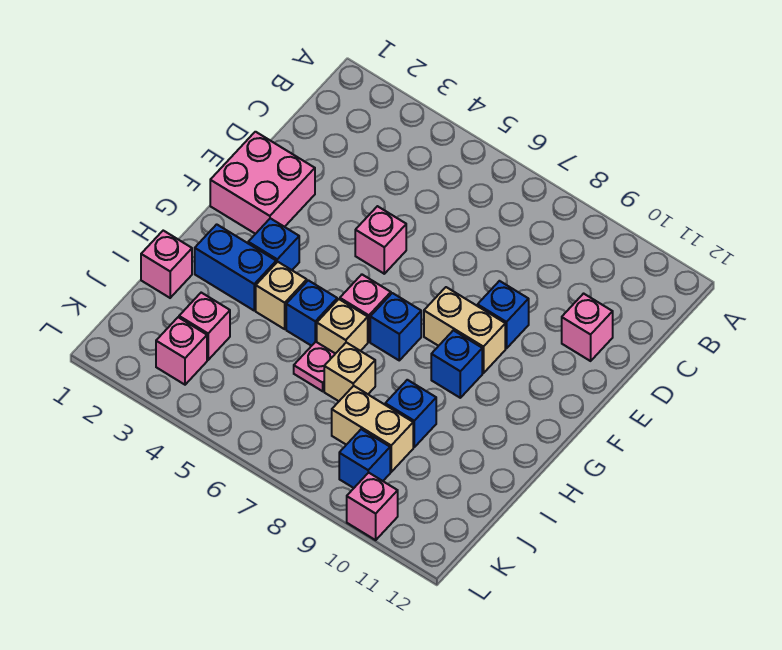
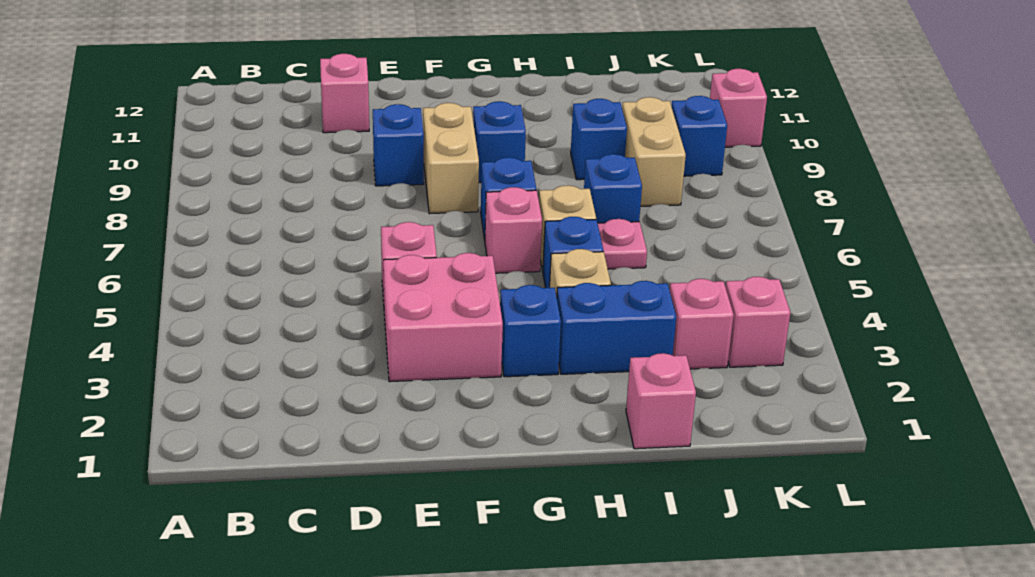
pink brick E1:F2 level 1 -> pink brick E3:F4 level 1
blue brick H2:H3 level 1 -> blue brick H3:I3 level 1
tan brick I7 level 1 -> blue brick I7 level 1

